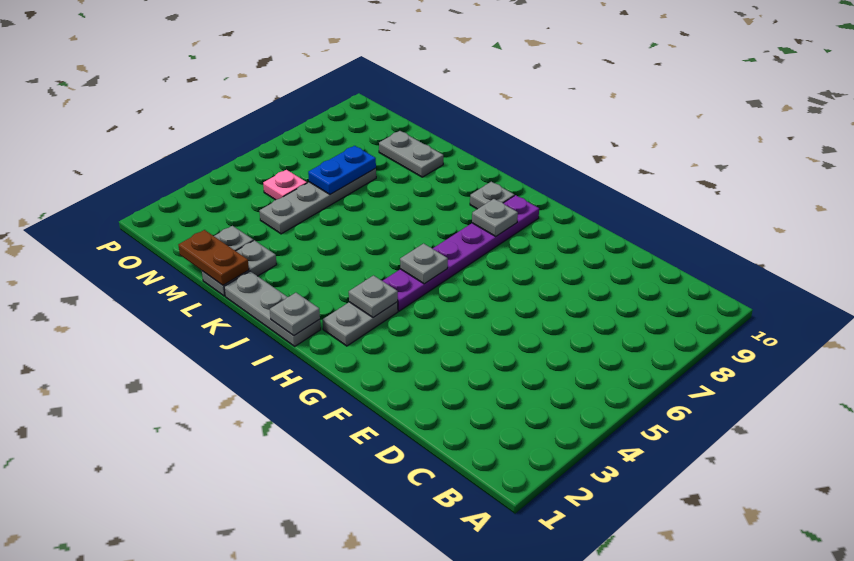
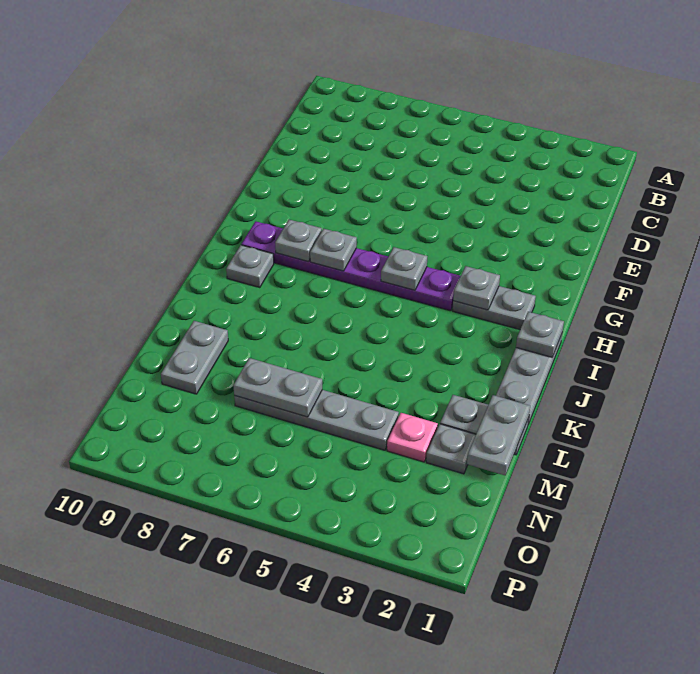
none -> grey plate H7 level 2
brown plate L1:M1 level 2 -> grey plate L1:M1 level 2
blue plate M6:M7 level 2 -> grey plate M6:M7 level 2
pink plate N5 level 1 -> pink plate M3 level 1

